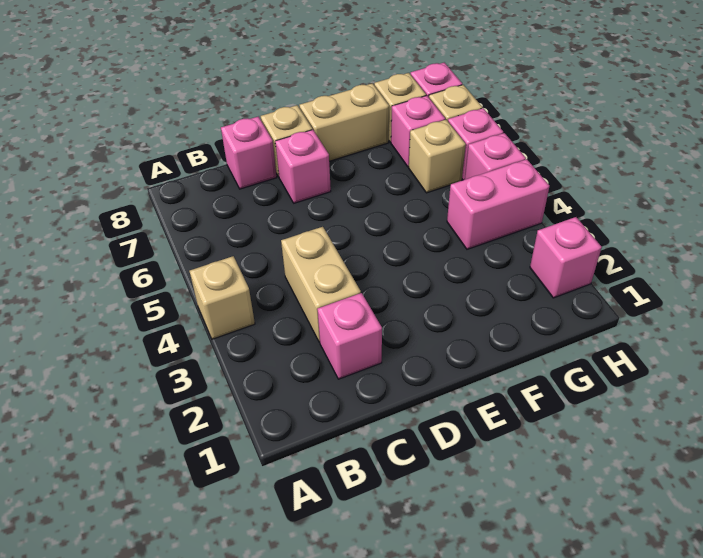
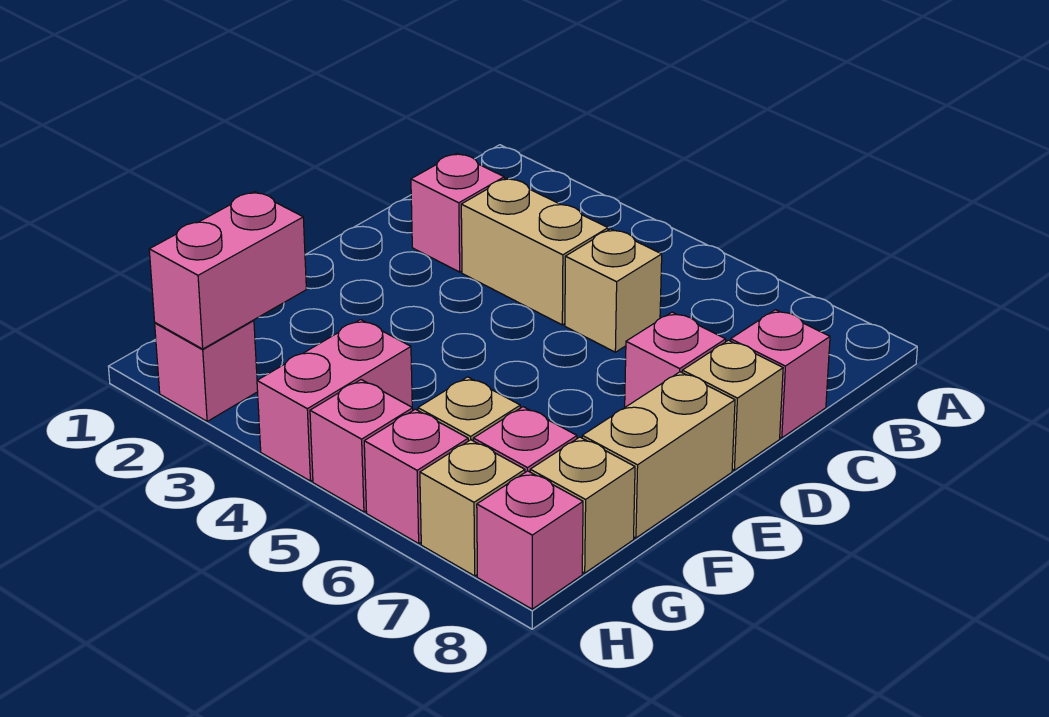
tan brick A4 level 1 -> tan brick C5 level 1
none -> pink brick G2:H2 level 2

